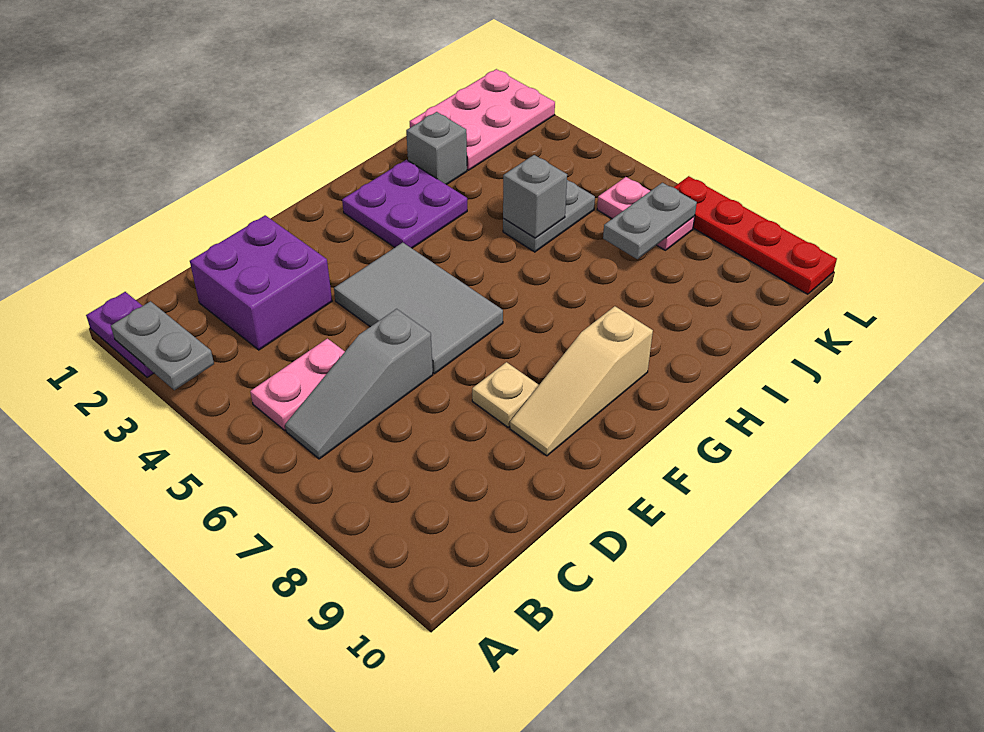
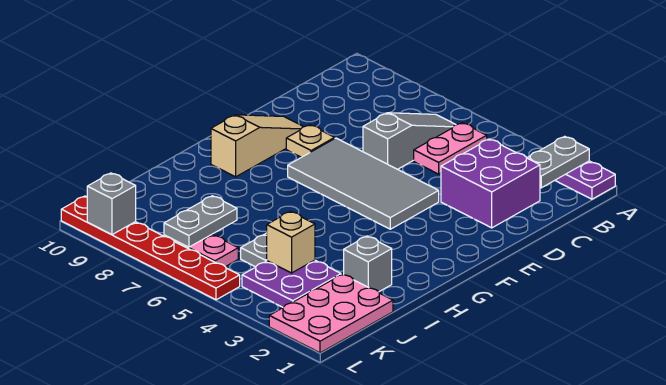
grey plate A2:A3 level 2 -> grey plate A2:B2 level 2
grey tile E4:F6 level 1 -> grey tile E4:F7 level 1
purple plate G2:H3 level 1 -> purple plate J3:K4 level 1
grey brick I5 level 2 -> grey brick L9 level 2
none -> tan brick J4 level 2
red plate L7:L10 level 1 -> red plate L5:L10 level 1

